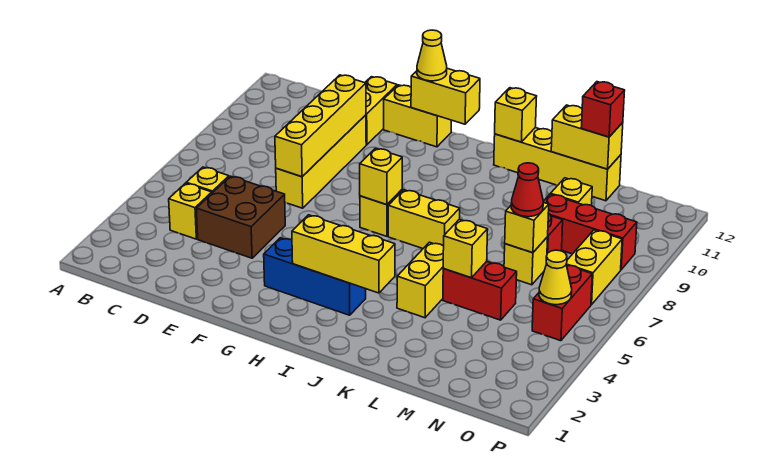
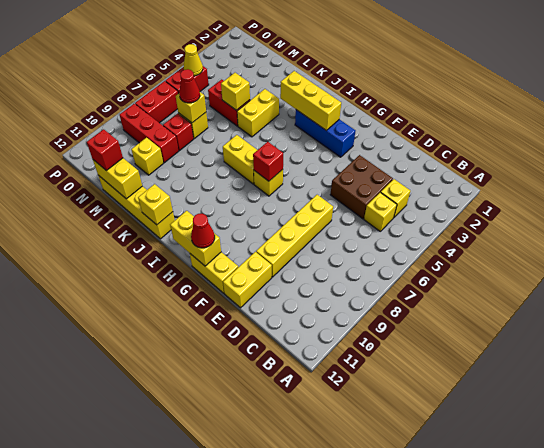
yellow brick E7:E10 level 2 -> none
yellow cone G12 level 3 -> red cone G12 level 3
yellow brick H7 level 2 -> red brick H7 level 2
yellow brick O7:O8 level 1 -> red brick O7:O8 level 1

